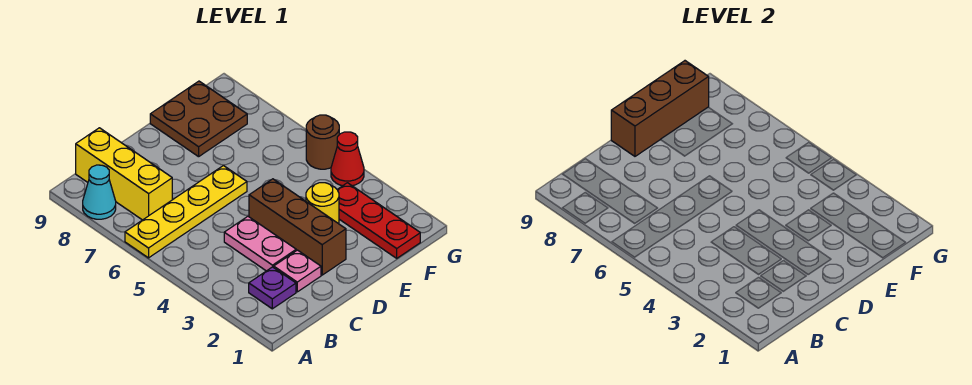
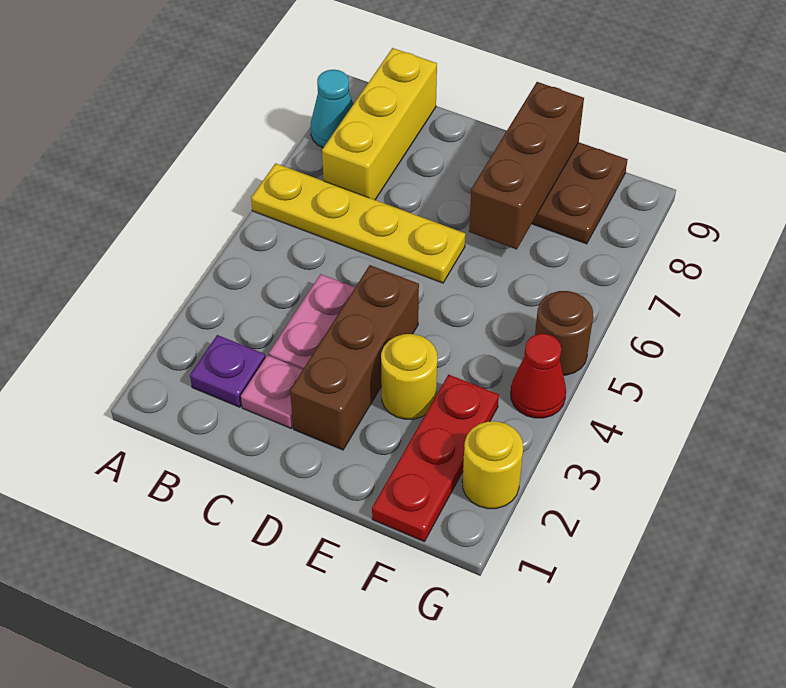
brown brick D9:F9 level 2 -> brown brick E7:E9 level 2
none -> yellow round brick G2 level 1

